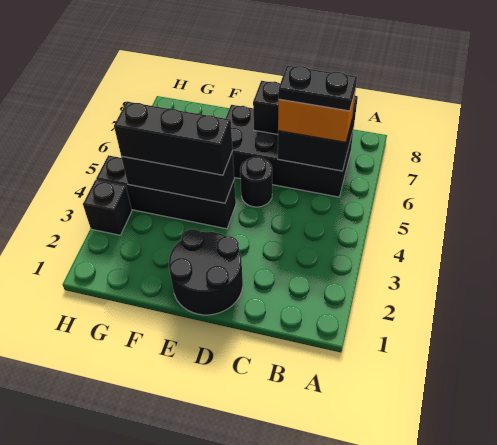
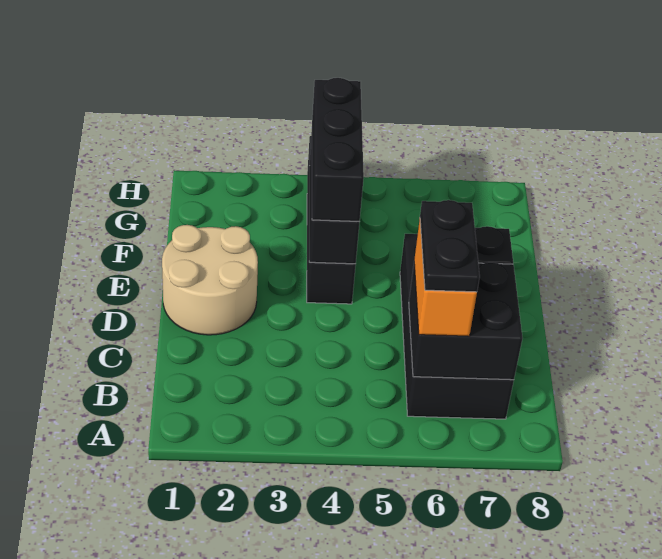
black round brick D1:E2 level 1 -> tan round brick D1:E2 level 1
black round brick D5 level 1 -> none
black brick H3 level 1 -> none

